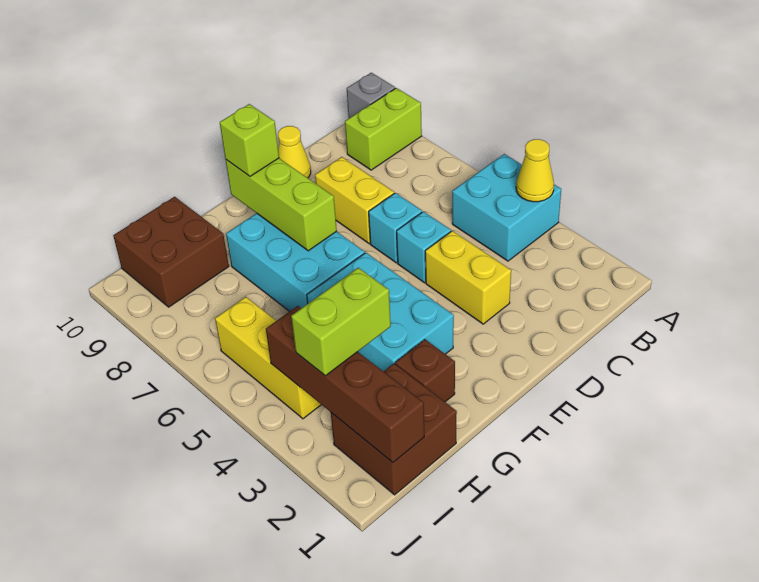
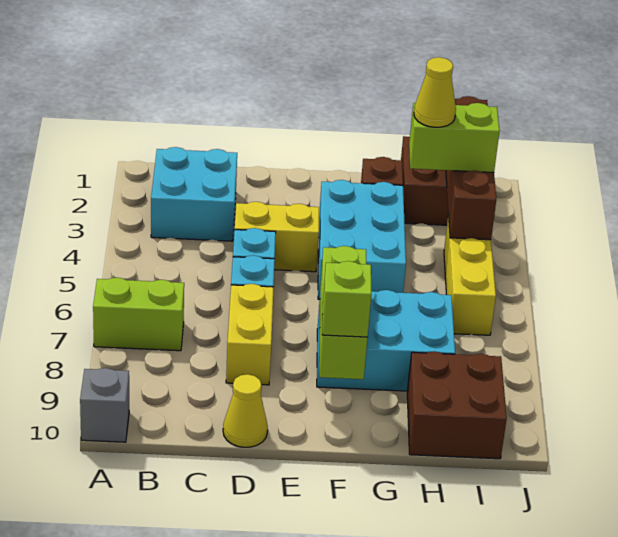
cyan brick A4:B5 level 1 -> cyan brick B2:C3 level 1
yellow cone A4 level 2 -> yellow cone H3 level 4
lime brick A9:B9 level 1 -> lime brick A7:B7 level 1
yellow brick D3:D4 level 1 -> yellow brick D4:E4 level 1
cyan brick F6:G8 level 1 -> cyan brick F7:H8 level 1

